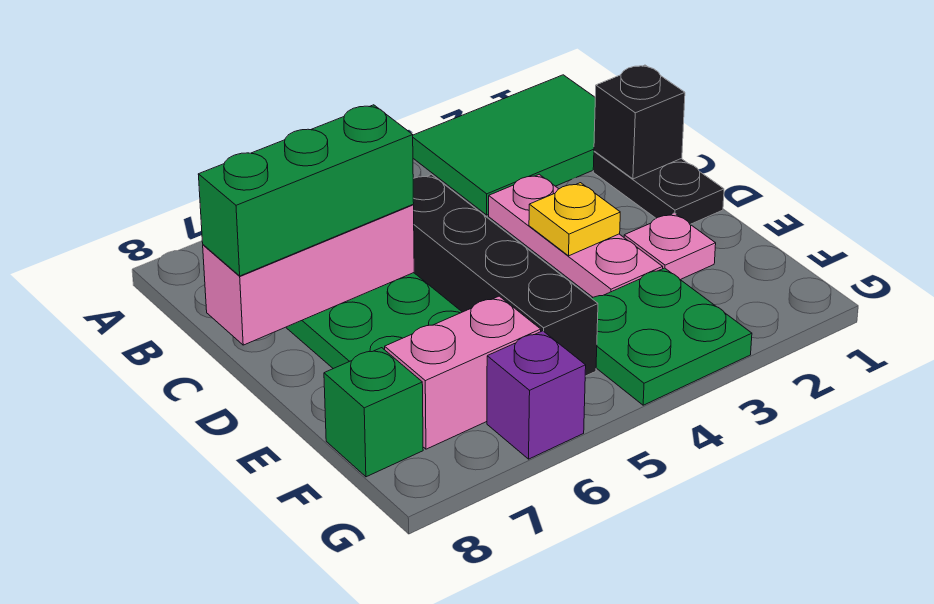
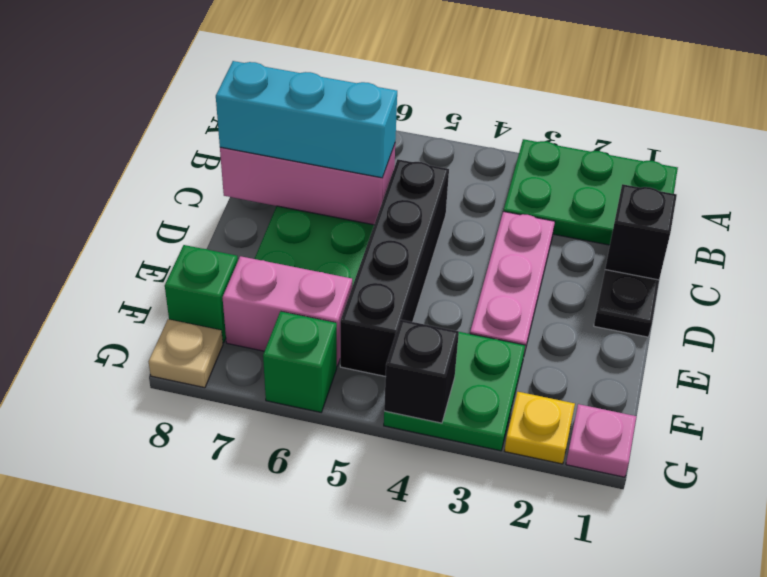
green tile A1:B3 level 1 -> green plate A1:B3 level 1
green brick C6:C8 level 3 -> cyan brick C6:C8 level 3
yellow plate D3 level 2 -> yellow plate G2 level 1
pink plate E2 level 1 -> pink plate G1 level 1
none -> black brick G4 level 2
purple brick G6 level 1 -> green brick G6 level 1
none -> tan plate G8 level 1

